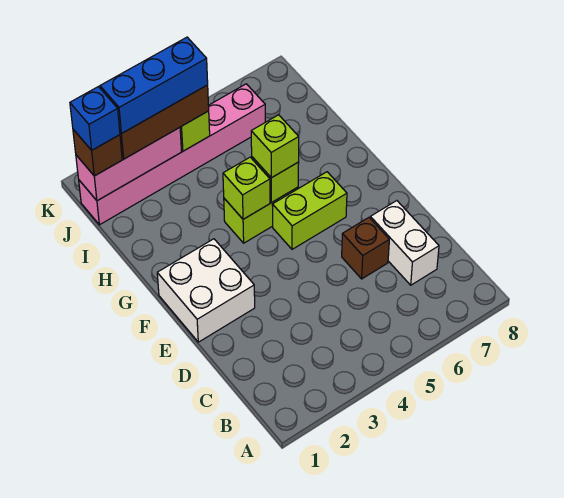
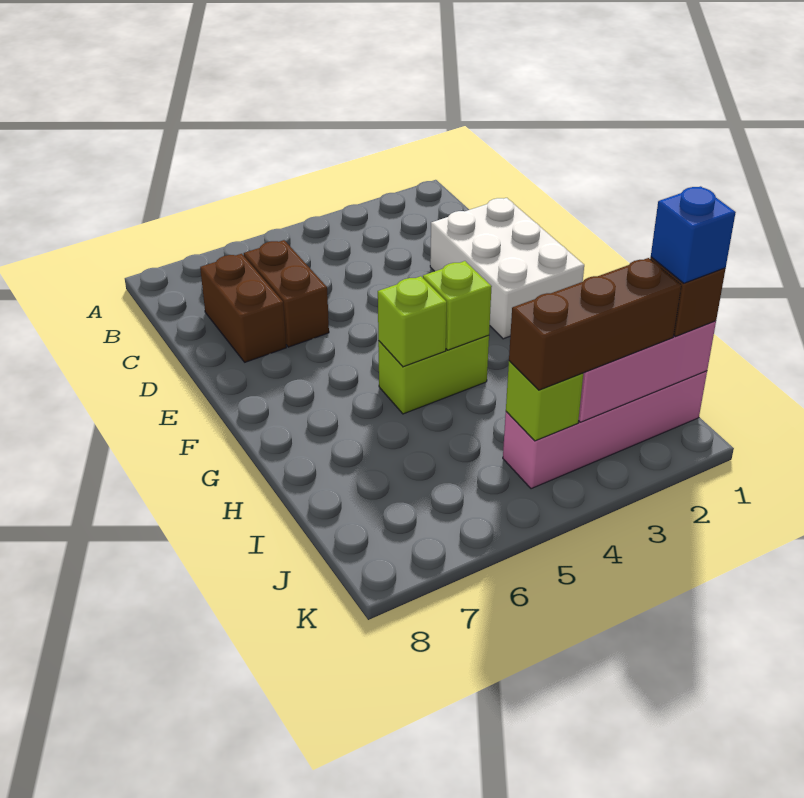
white brick C7:D7 level 1 -> brown brick C7:D7 level 1
brown brick D6 level 1 -> brown brick C6:D6 level 1
white brick E1:F2 level 1 -> white brick D1:F2 level 1
lime brick F5:F6 level 1 -> none
lime brick G5 level 3 -> none
pink brick J1:J6 level 1 -> pink brick J1:J4 level 1
blue brick J2:J4 level 4 -> none

